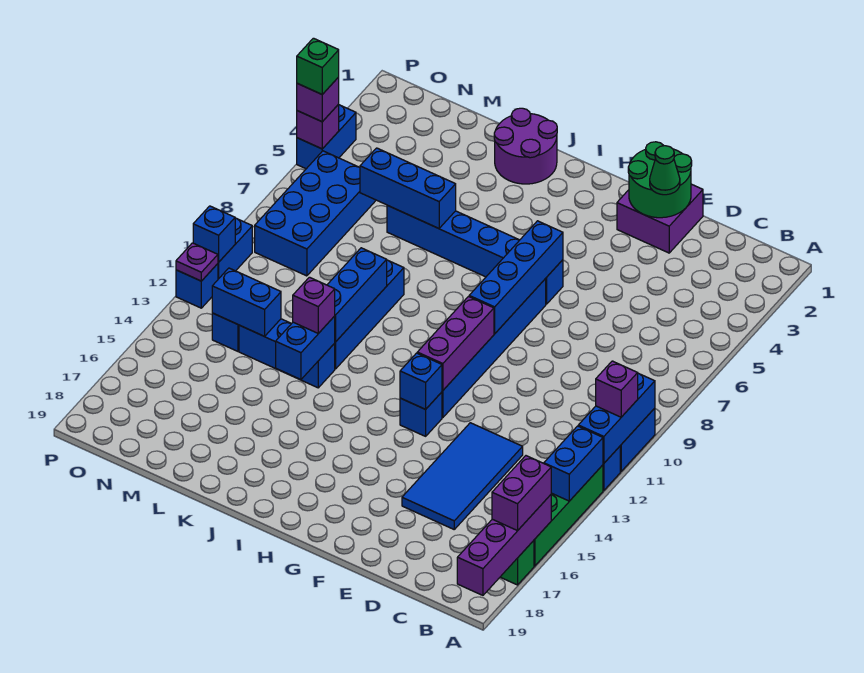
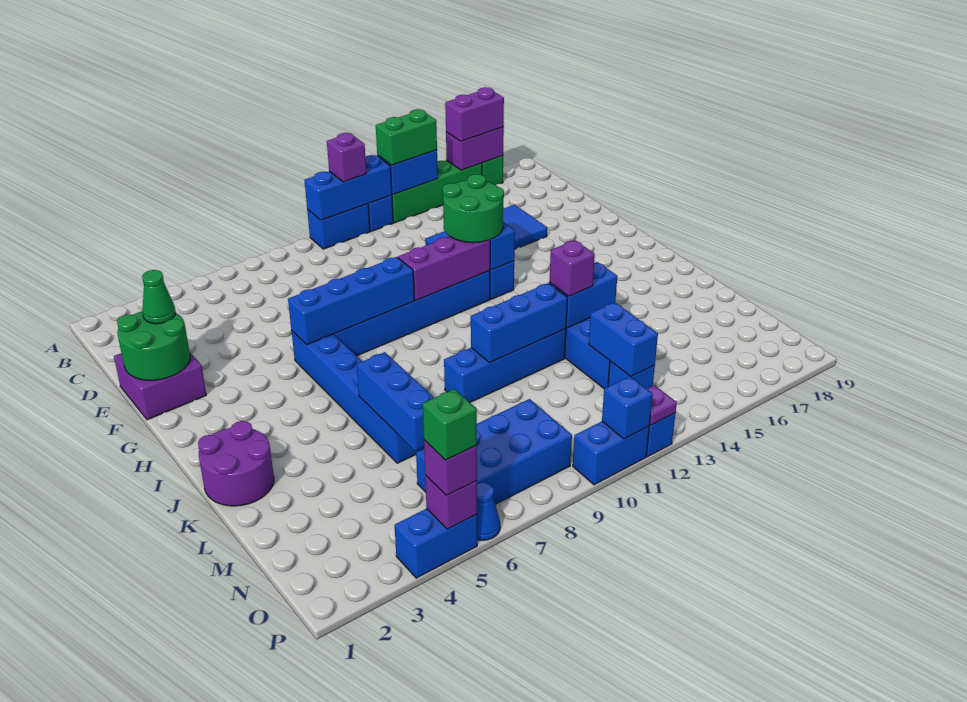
none -> green brick A13:A14 level 3
purple brick A16:A19 level 2 -> purple brick A16:A17 level 2
none -> green round brick F12:G13 level 3
none -> blue cone P6 level 1

